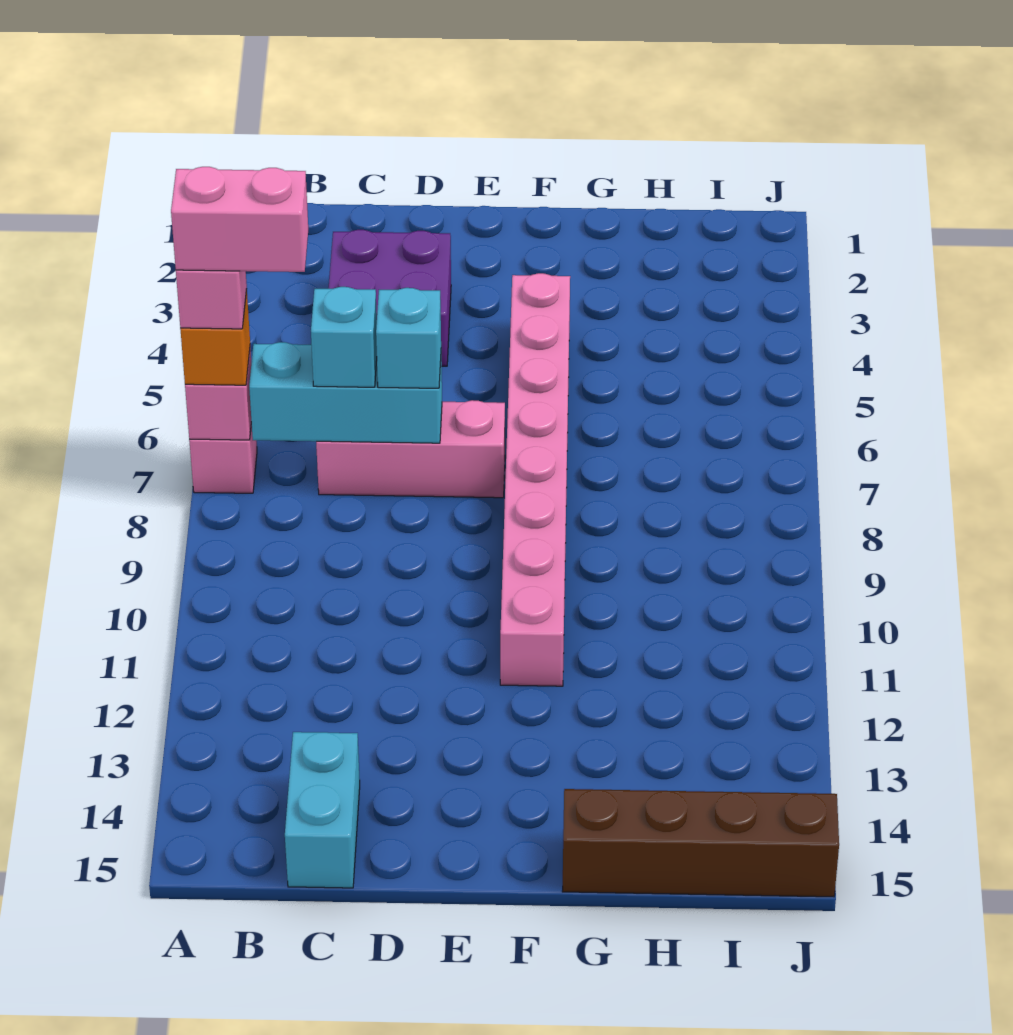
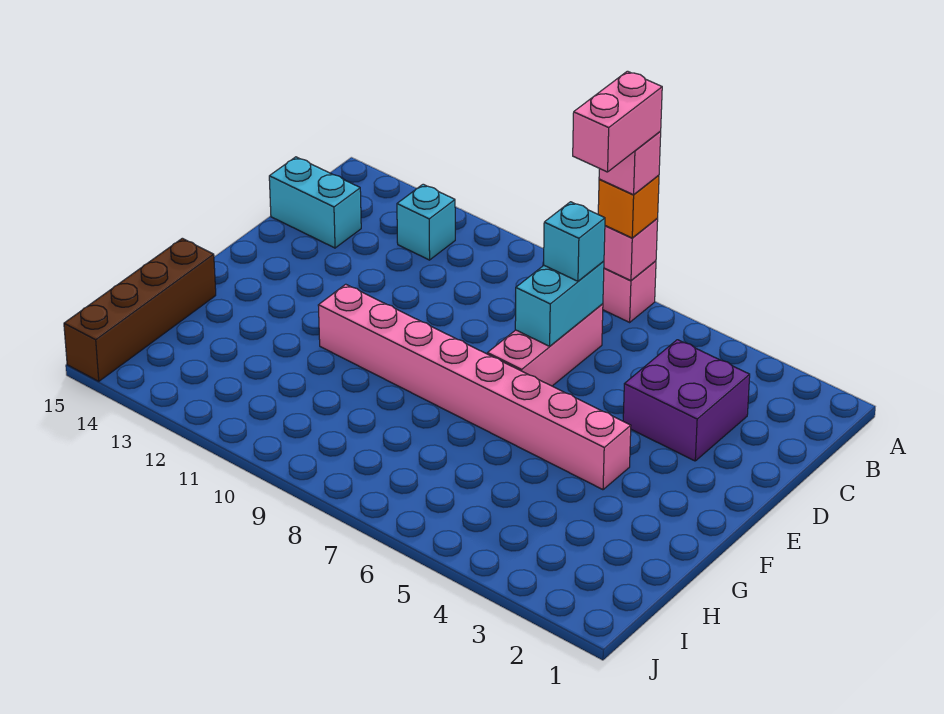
cyan brick B7:D7 level 2 -> cyan brick C7:D7 level 2
cyan brick D7 level 3 -> cyan brick B12 level 1

